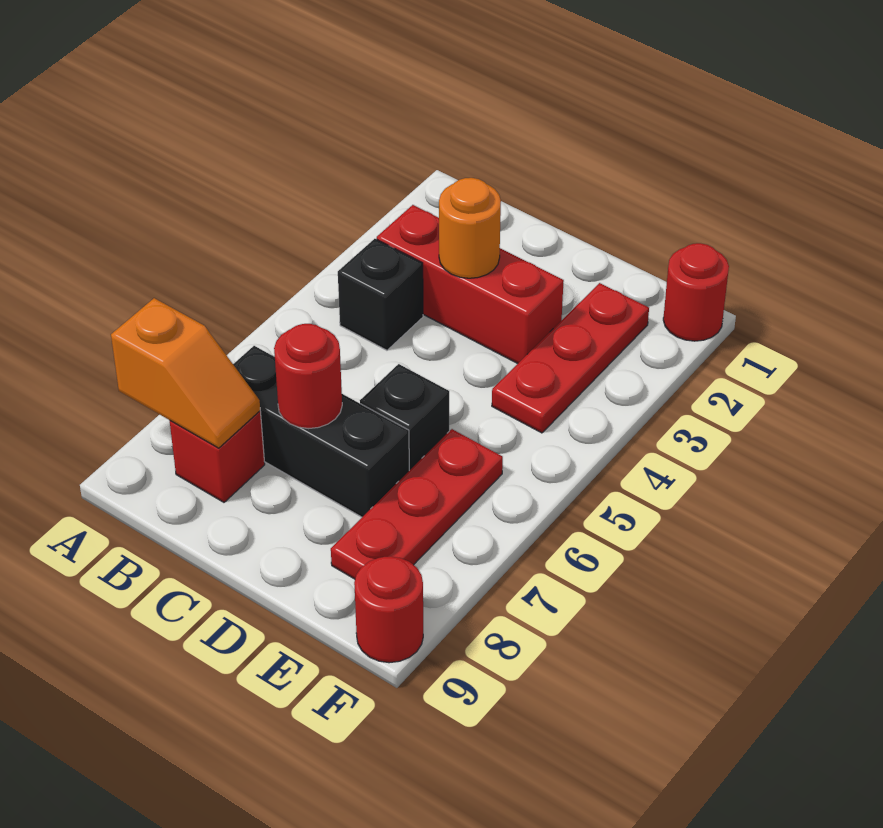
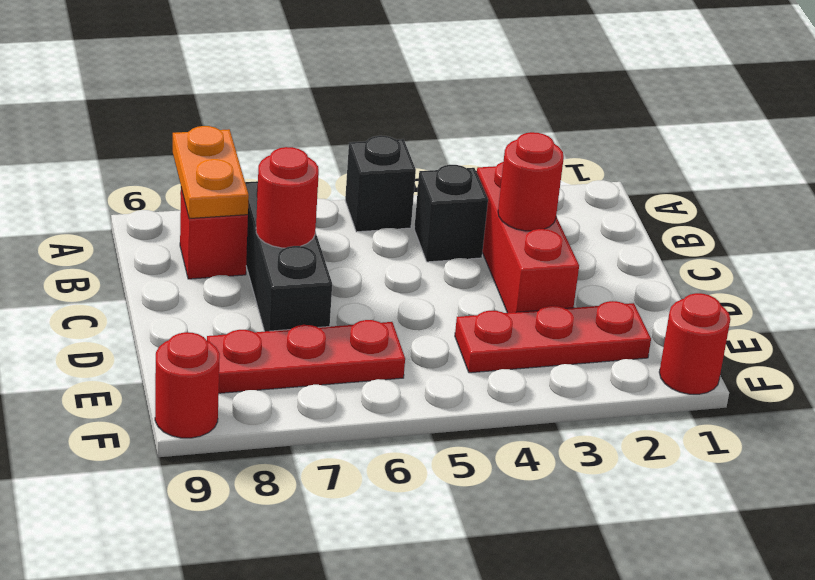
orange slope A8:B8 level 2 top A -> orange plate A8:B8 level 2
orange round brick C3 level 2 -> red round brick C3 level 2
black brick D6 level 1 -> black brick A5 level 1

